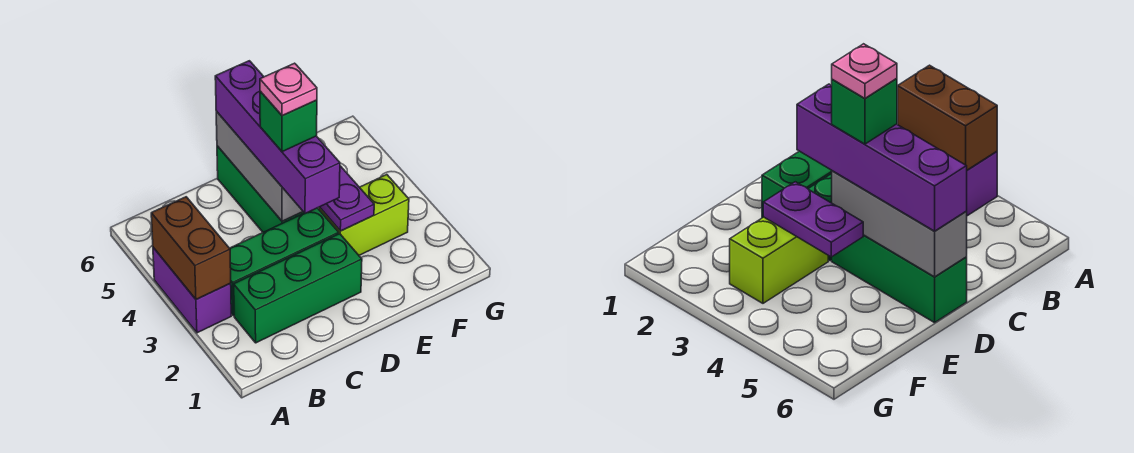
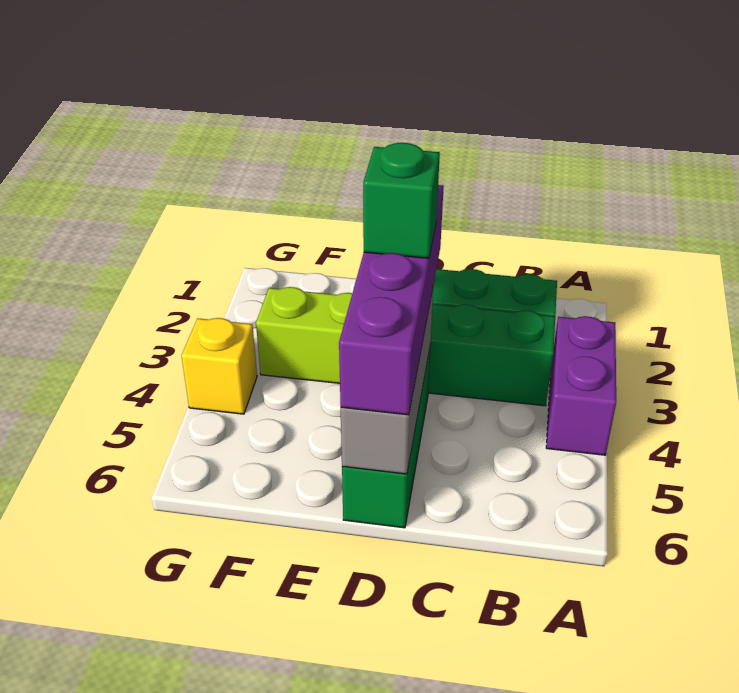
brown brick A3:A4 level 2 -> none
pink plate D4 level 5 -> none
purple plate E3:E4 level 2 -> none
none -> yellow brick G4 level 1

